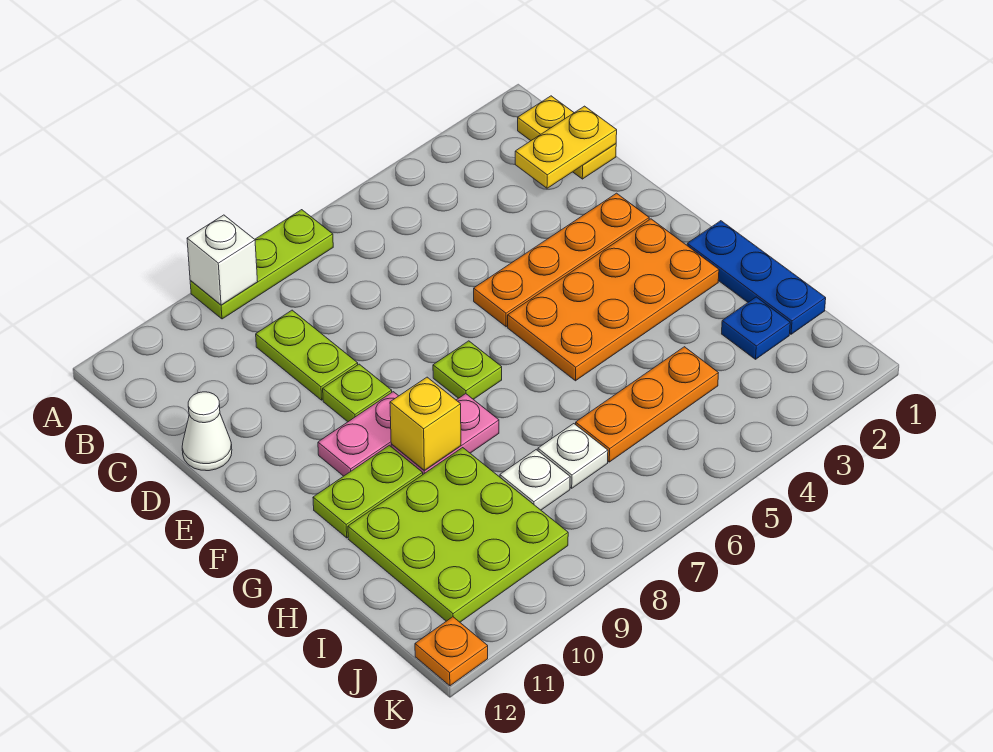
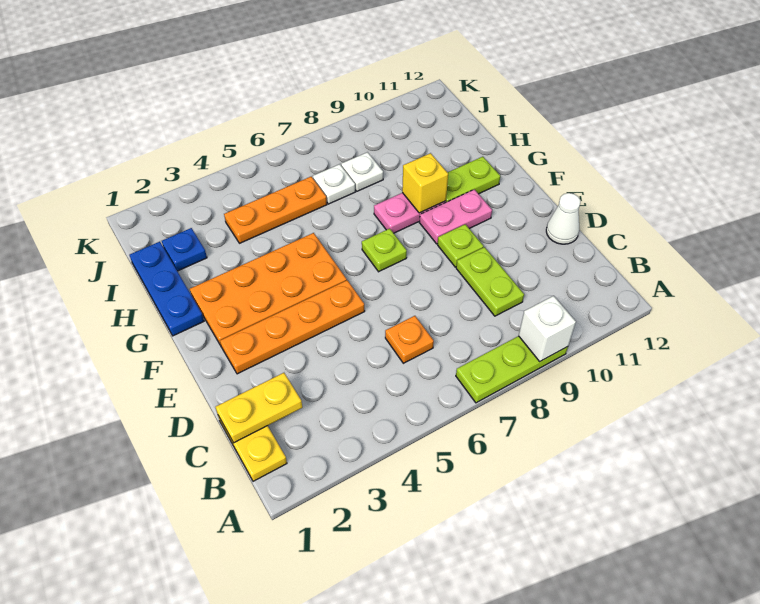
lime plate H9:J11 level 1 -> none
orange plate K12 level 1 -> orange plate C6 level 1

